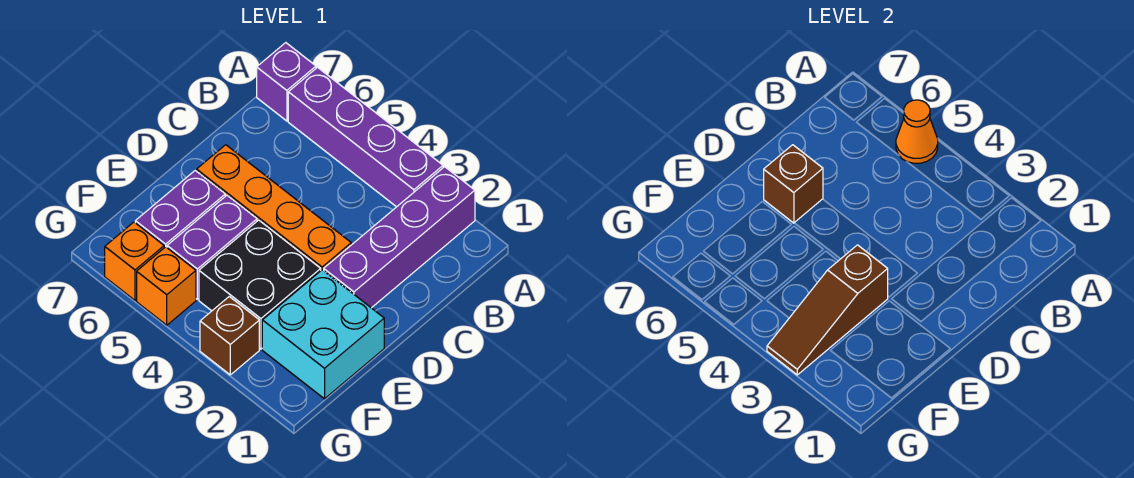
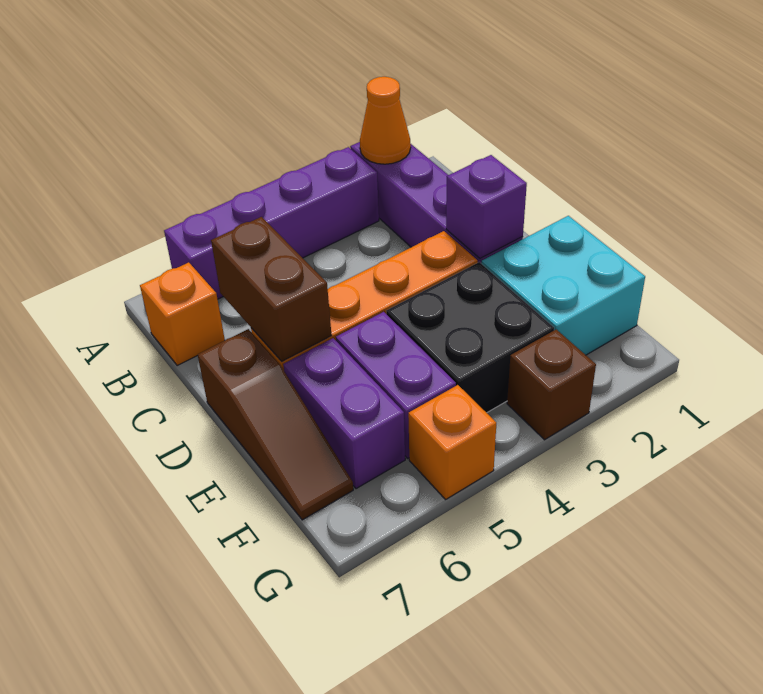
orange cone A5 level 2 -> orange cone A2 level 2
purple brick A7 level 1 -> purple brick D2 level 2
brown brick D6 level 2 -> brown brick C6:D6 level 2
brown slope E3:G3 level 2 top E -> brown slope D7:F7 level 1 top D
orange brick G6 level 1 -> orange brick B7 level 1

